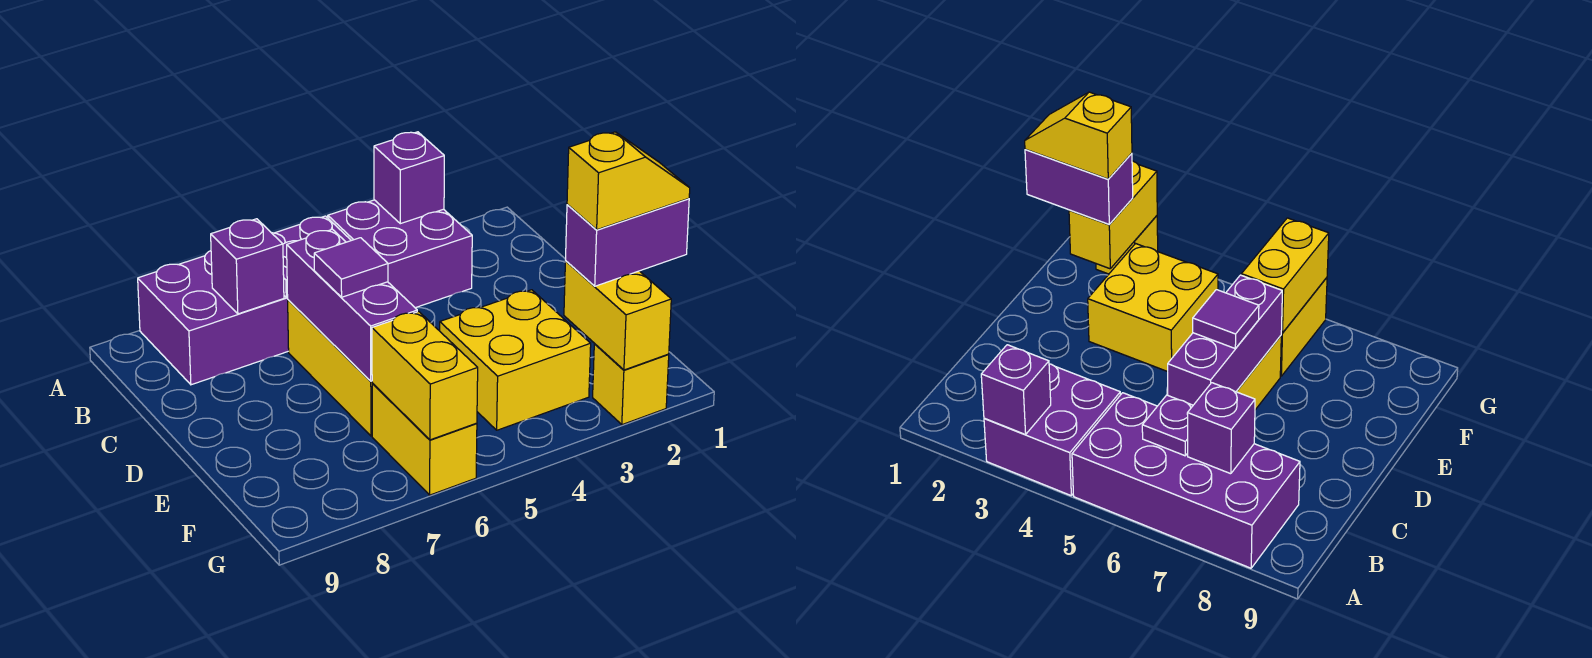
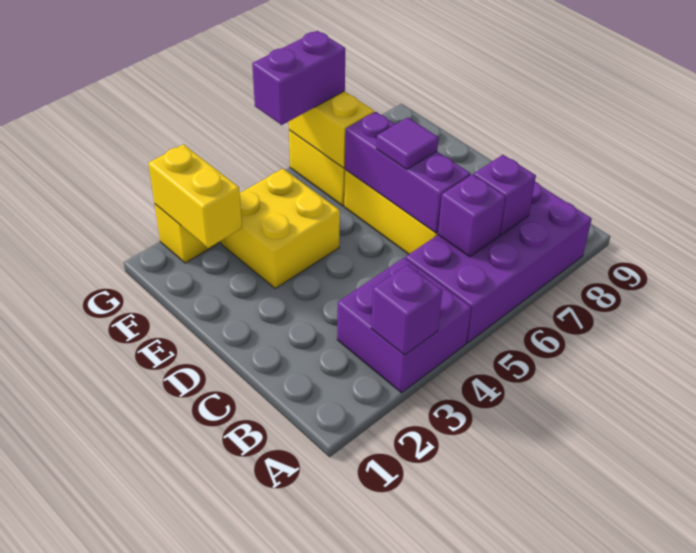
purple plate B6 level 2 -> purple brick B6 level 2
purple brick F1:F2 level 3 -> purple brick G5:G6 level 3
yellow slope F1:F2 level 4 top 2 -> none

